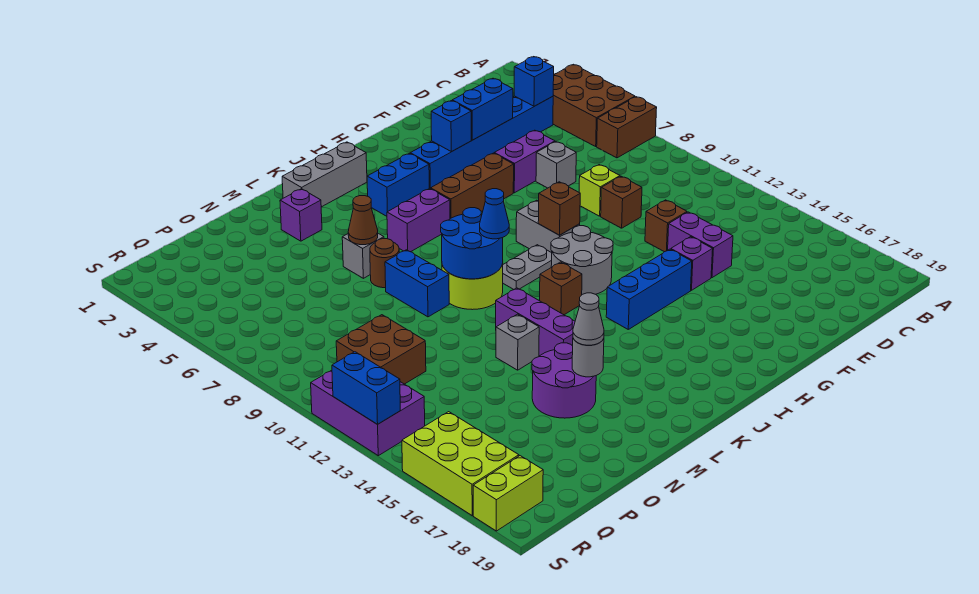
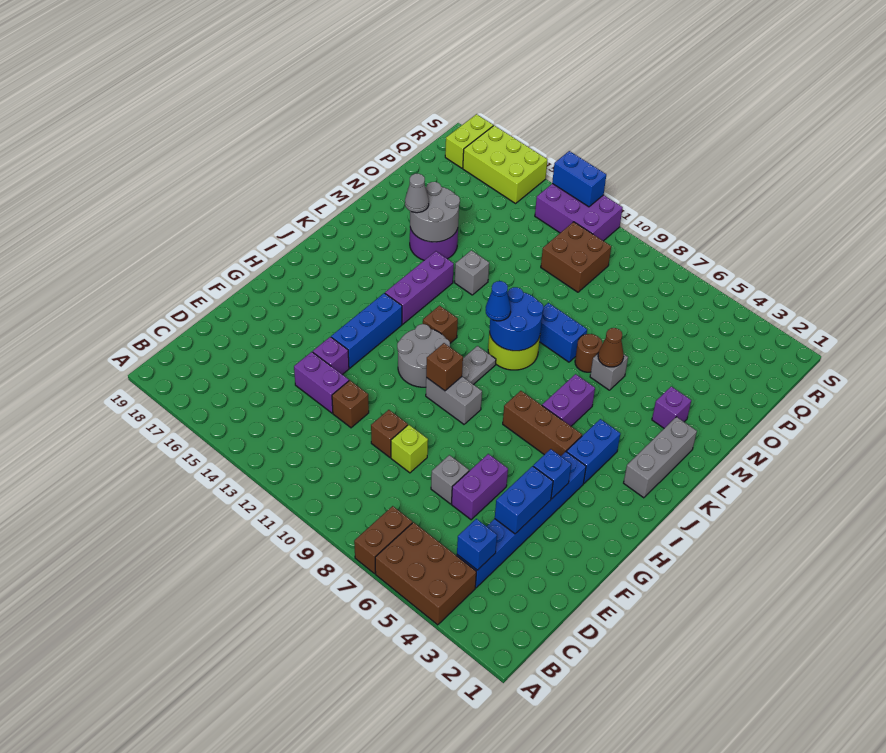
brown brick G6:I6 level 1 -> brown brick I5:I7 level 1
purple brick L12:L14 level 1 -> purple brick J14:L14 level 1
grey round brick M16 level 2 -> grey round brick M15:N16 level 2

